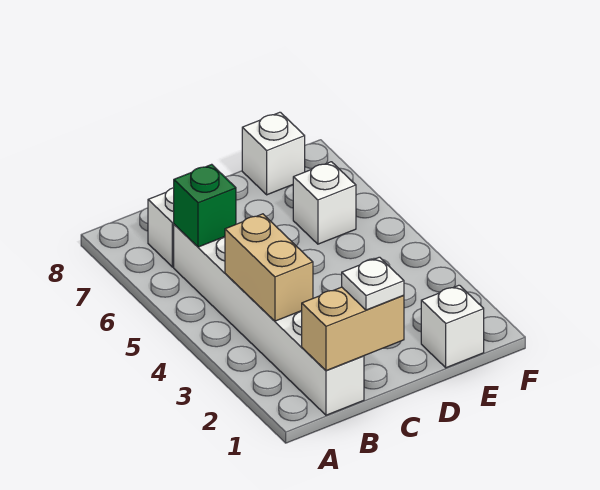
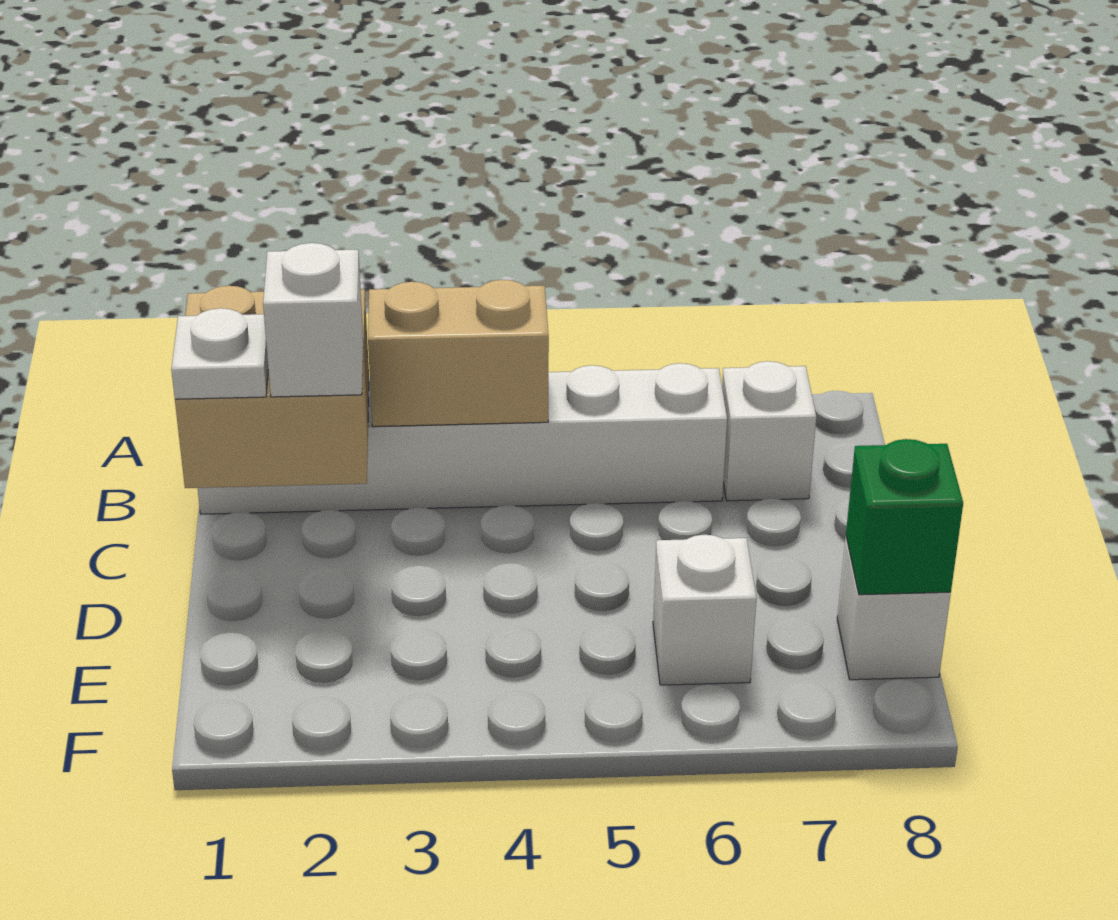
tan brick B1:C1 level 2 -> tan brick B1:C2 level 2
green brick B6 level 2 -> green brick E8 level 2
white brick E1 level 1 -> white brick C2 level 3

